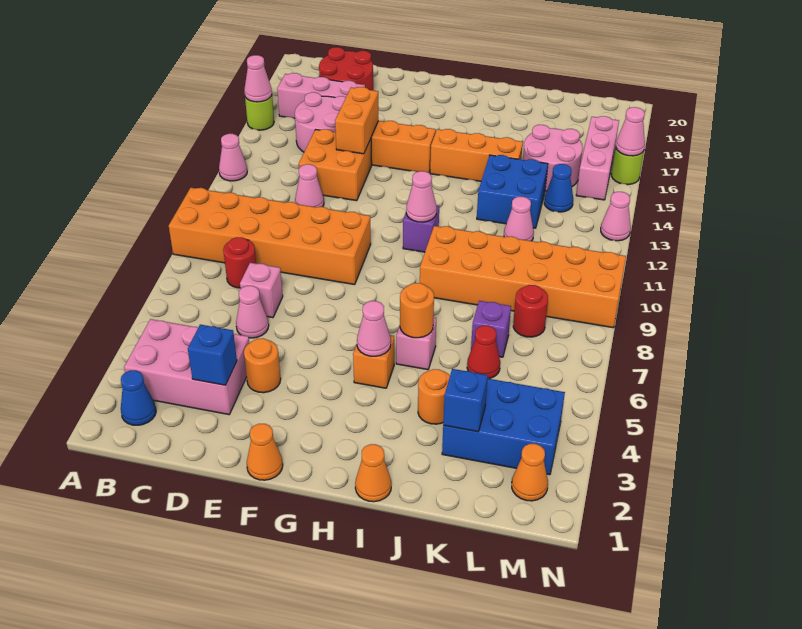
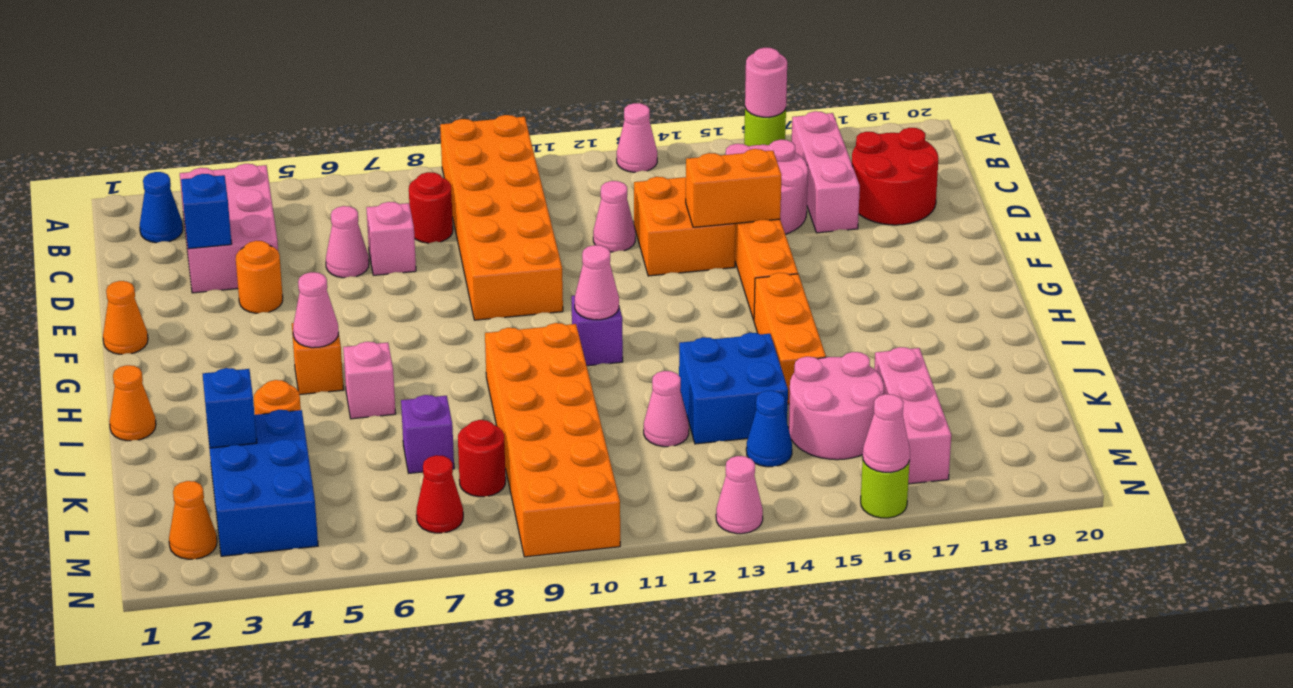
pink cone A16 level 2 -> pink round brick A16 level 2
orange round brick I6 level 2 -> none
red cone K6 level 1 -> red cone M7 level 1
pink brick M15:M17 level 1 -> pink brick K17:M17 level 1

